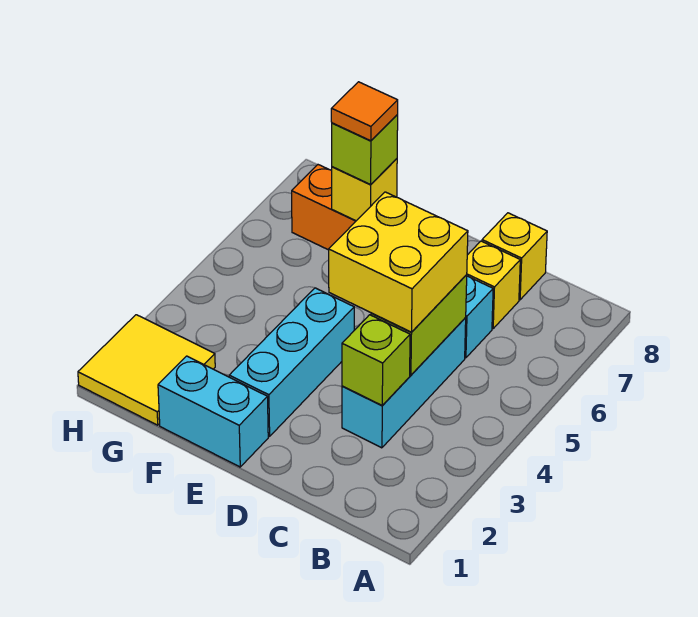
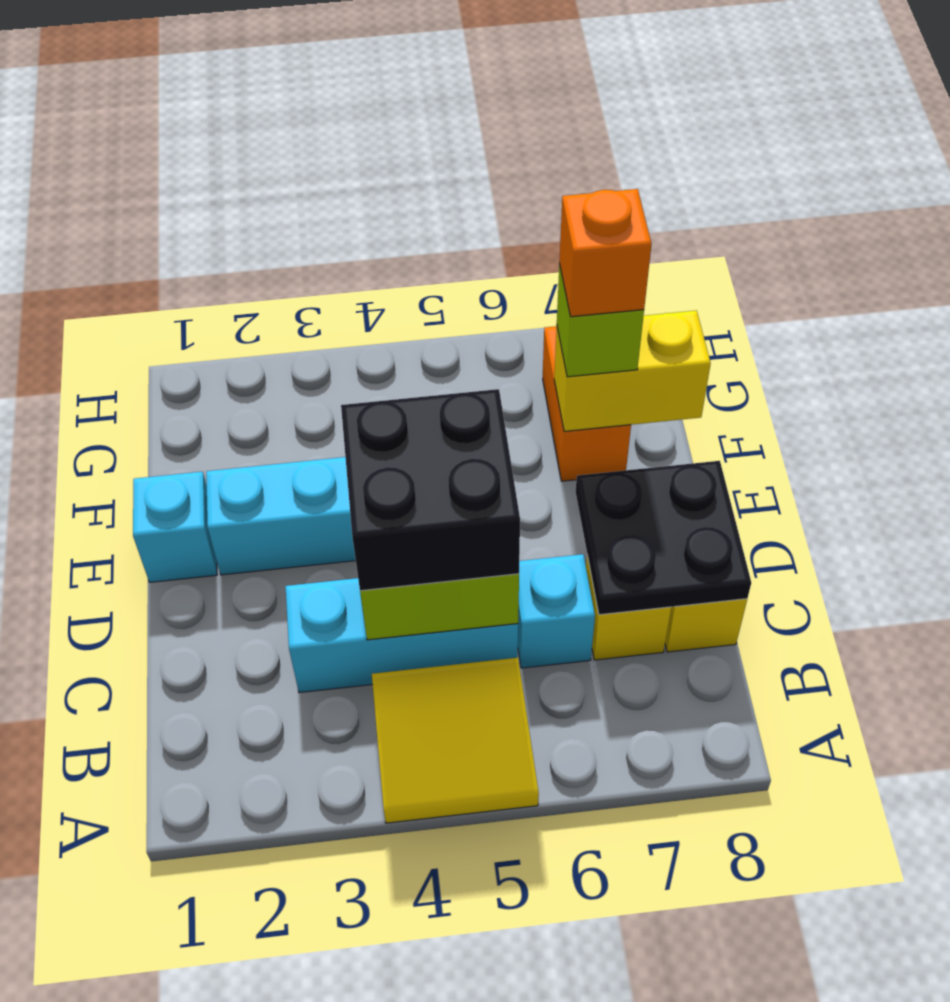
lime brick C3 level 2 -> none
yellow brick C4:D5 level 3 -> black brick C4:D5 level 3
none -> black plate C7:D8 level 2
cyan brick E1:F1 level 1 -> cyan brick E1 level 1
yellow brick F7 level 2 -> yellow brick F7:F8 level 2
orange tile F7 level 4 -> orange brick F7 level 4
yellow tile G1:H2 level 1 -> yellow tile A4:B5 level 1

